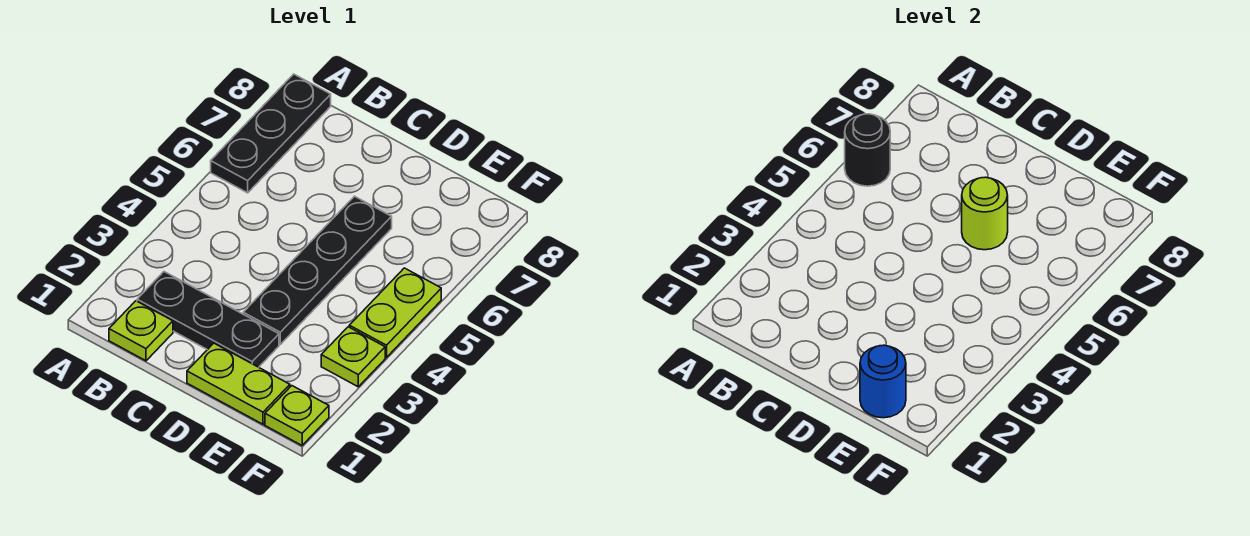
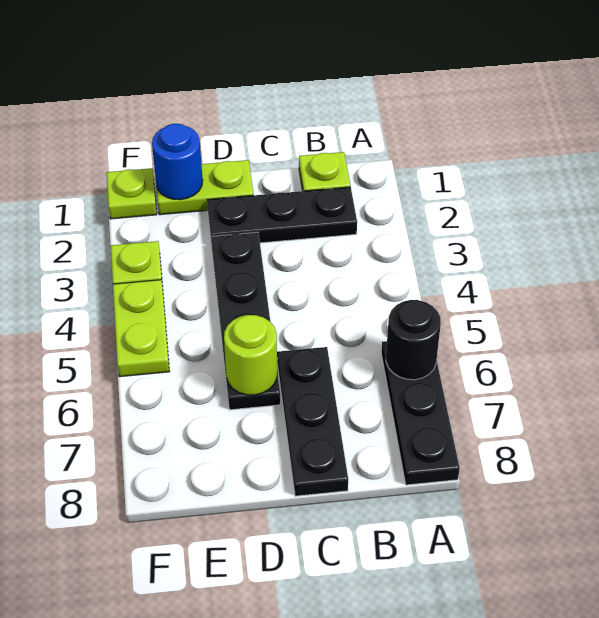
none -> black plate C6:C8 level 1

